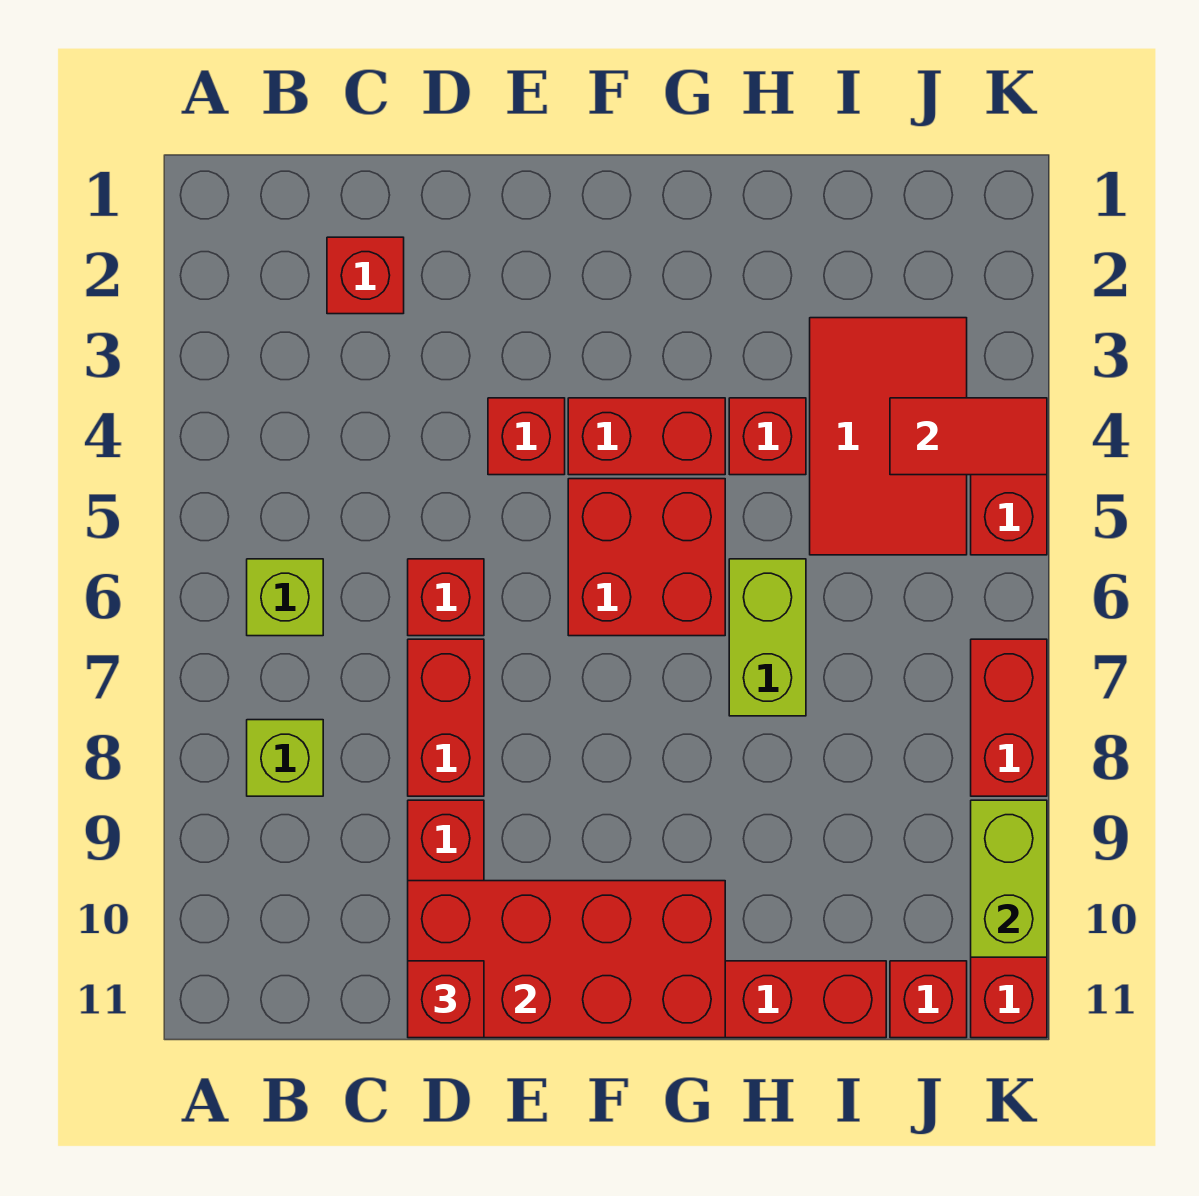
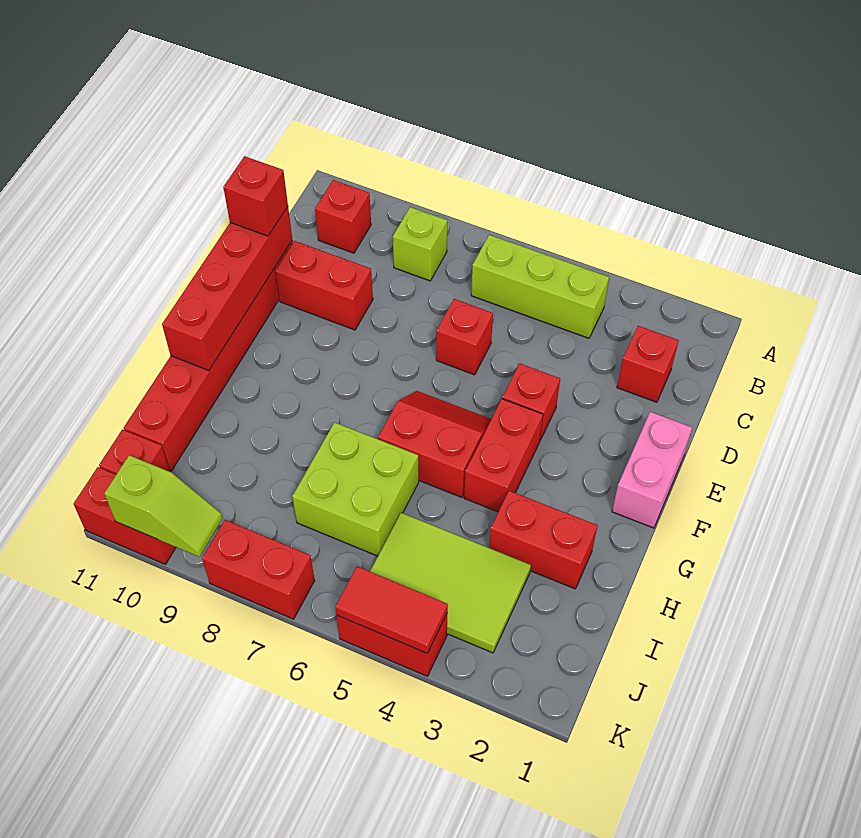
lime brick B6 level 1 -> lime brick B4:B6 level 1
red brick D7:D8 level 1 -> red brick H2:H3 level 1
red brick D10:G11 level 2 -> red brick D11:G11 level 2
none -> pink brick E1:F1 level 1
red brick F5:G6 level 1 -> red slope F5:G6 level 1 top G
red brick H4 level 1 -> red brick B10 level 1
lime brick H6:H7 level 1 -> lime brick H6:I7 level 1
red tile I3:J5 level 1 -> lime tile I3:J5 level 1
red tile J4:K4 level 2 -> red tile K4:K5 level 2
lime brick K9:K10 level 2 -> lime slope K9:K10 level 2 top 10

